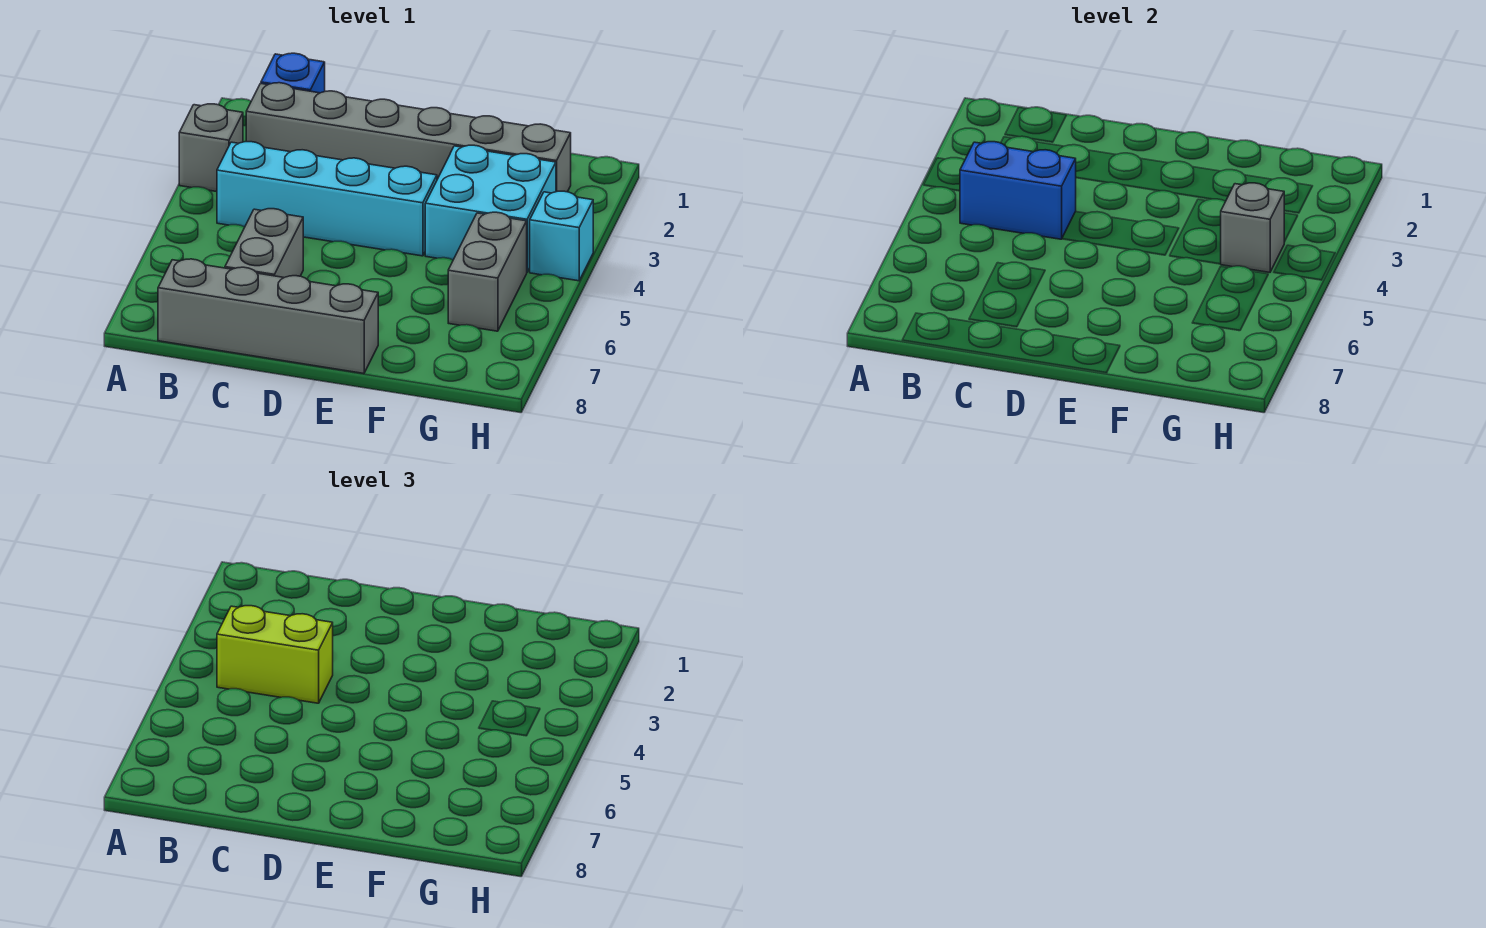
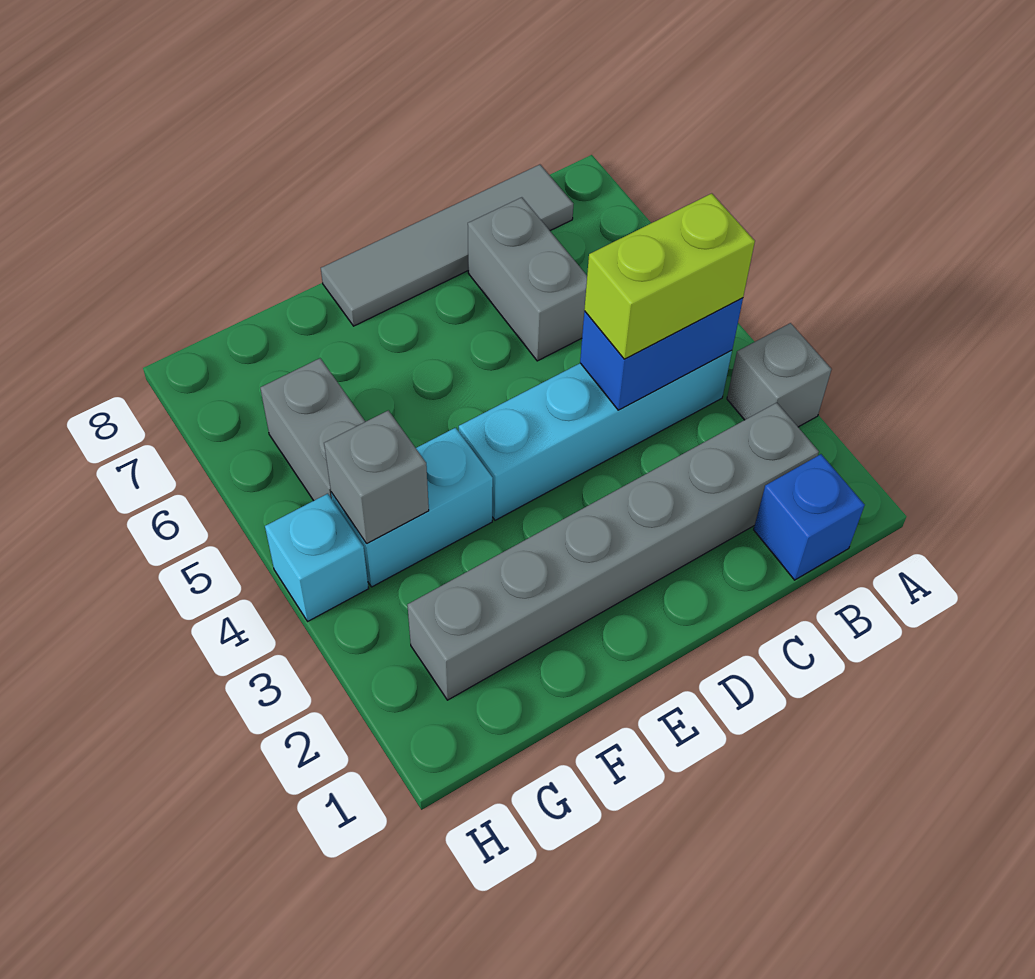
grey brick B8:E8 level 1 -> grey tile B8:E8 level 1
cyan brick F3:G4 level 1 -> cyan brick F4:G4 level 1

